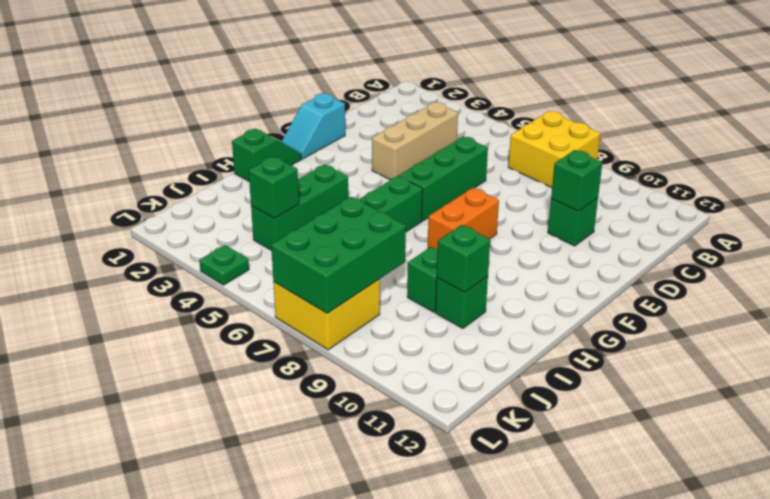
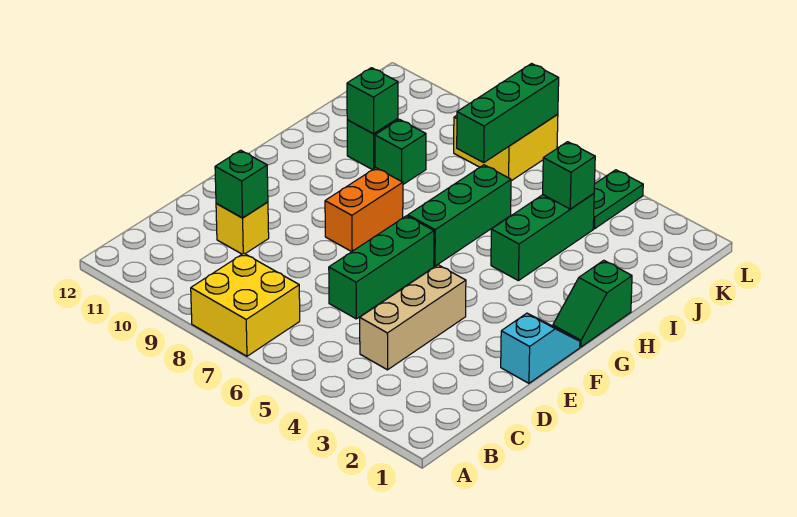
green brick D10 level 1 -> yellow brick D10 level 1
green brick J7:L8 level 2 -> green brick J7:L7 level 2
green plate L4 level 1 -> green plate K4:L4 level 1

